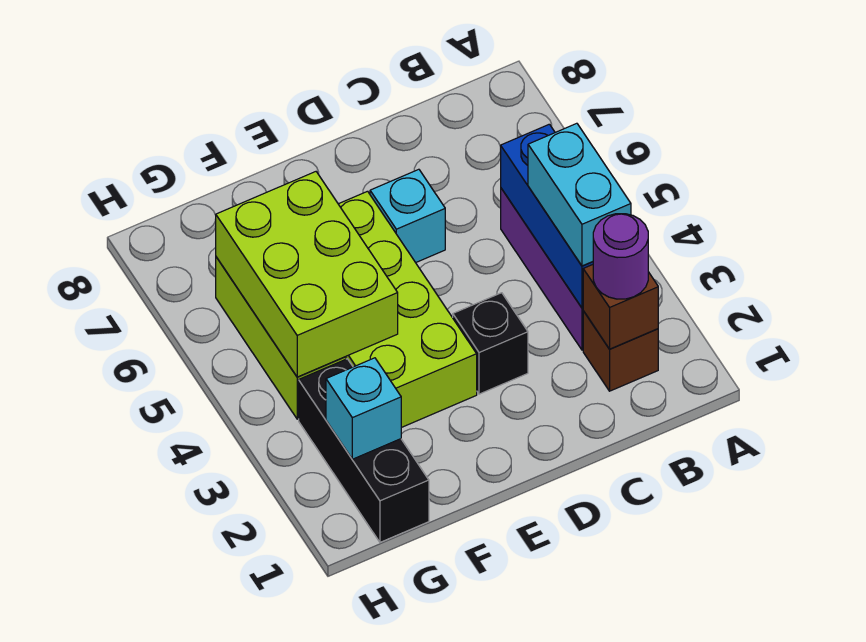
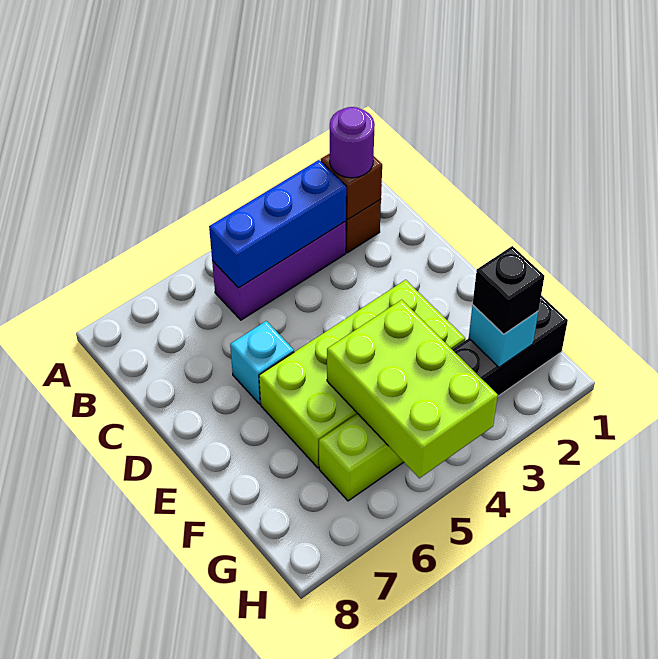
cyan brick B3:B4 level 3 -> none
black brick D3 level 1 -> black brick G2 level 3
lime brick F4:G6 level 2 -> lime brick F4:H5 level 2

